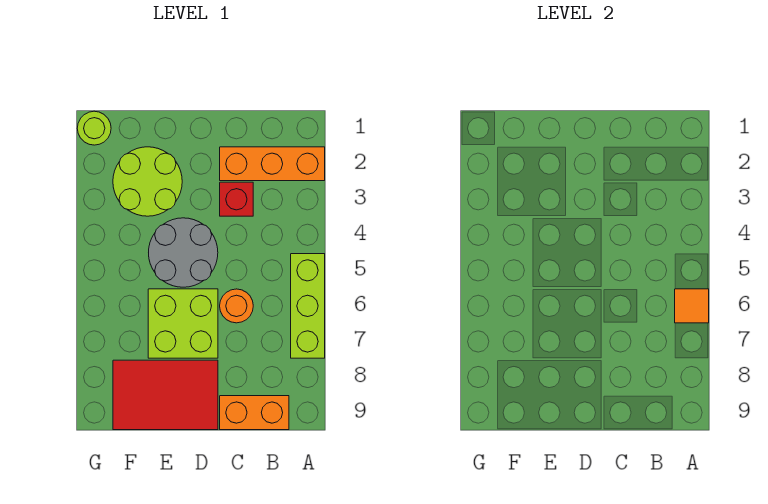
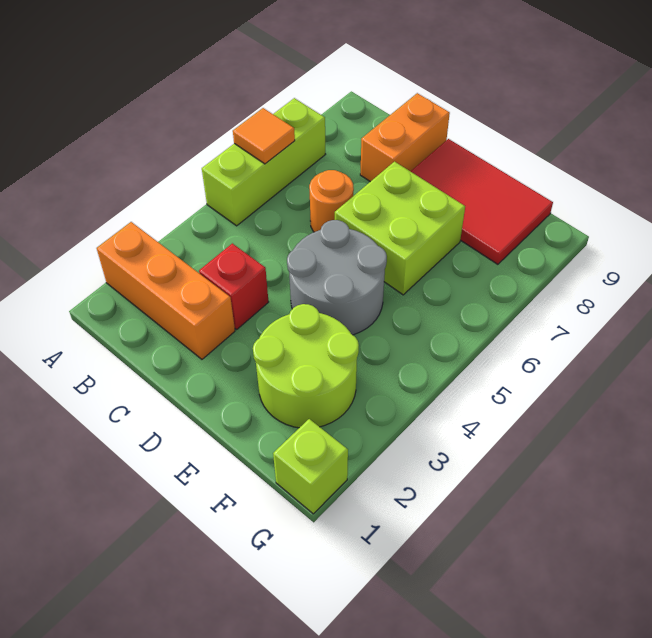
orange brick B9:C9 level 1 -> orange brick C8:C9 level 1
lime round brick G1 level 1 -> lime brick G1 level 1

